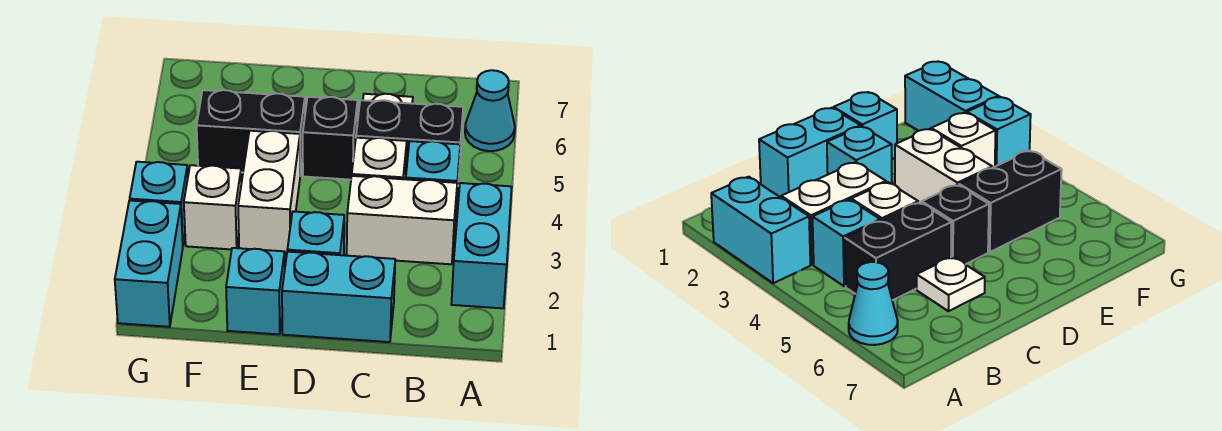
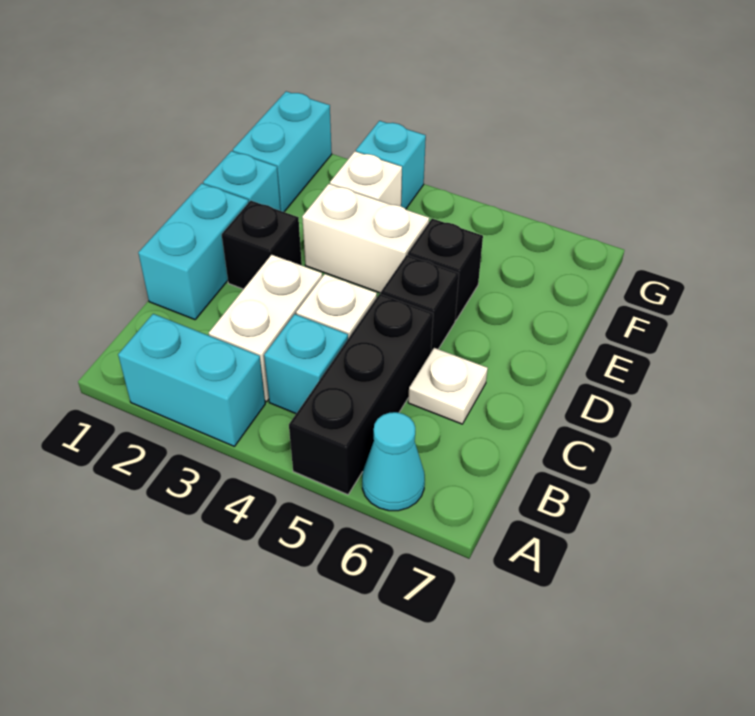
black brick B5:C5 level 1 -> black brick A5:C5 level 1
cyan brick D2 level 1 -> black brick D2 level 1
black brick E5:F5 level 1 -> black brick E5 level 1
cyan brick G1:G2 level 1 -> cyan brick F1:G1 level 1

